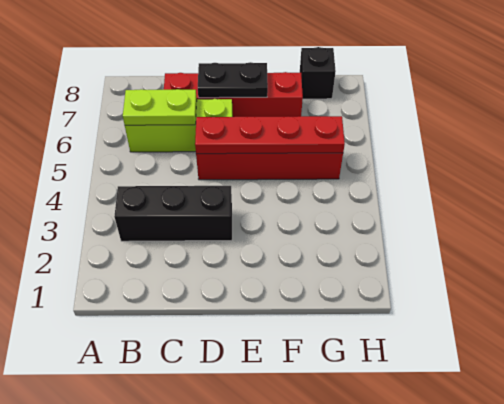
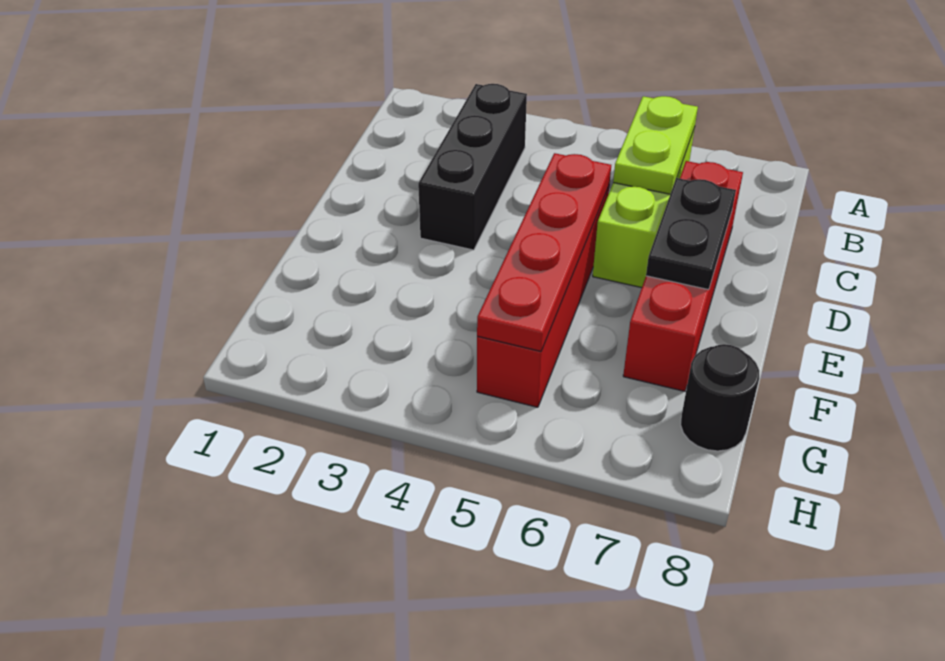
black brick G8 level 1 -> black round brick G8 level 1

